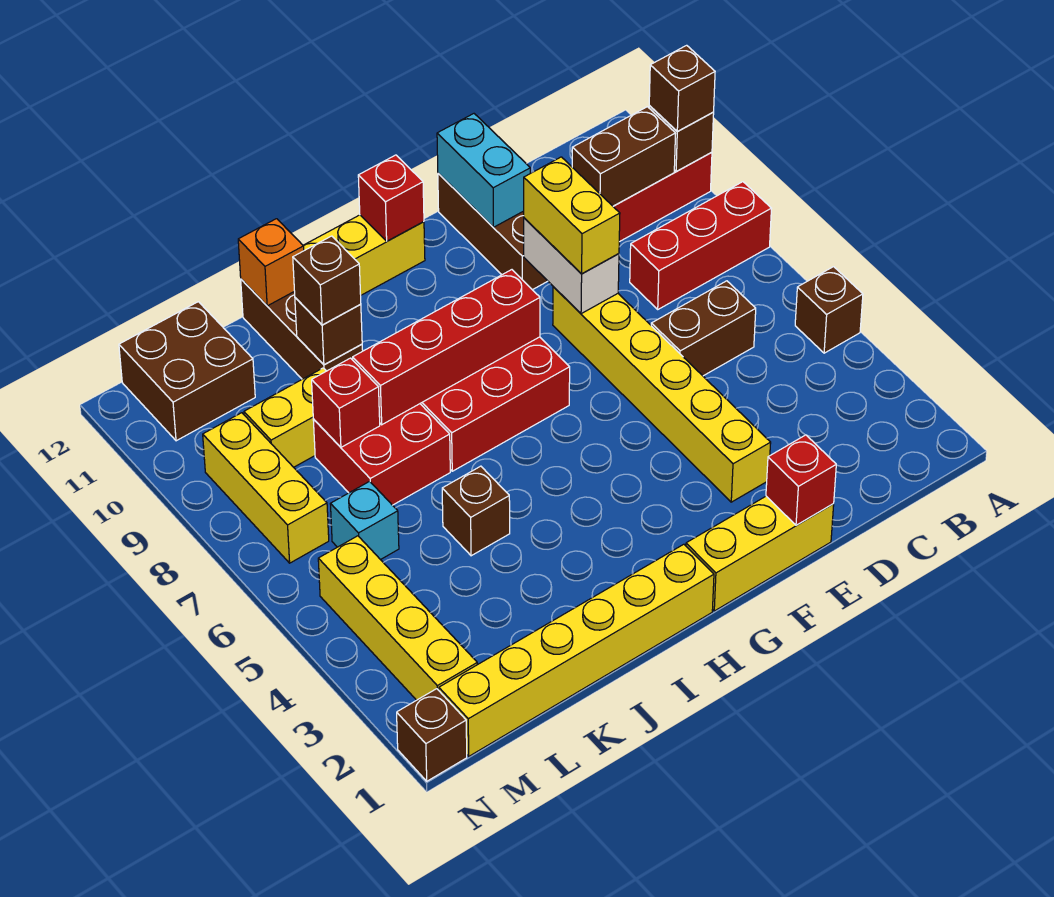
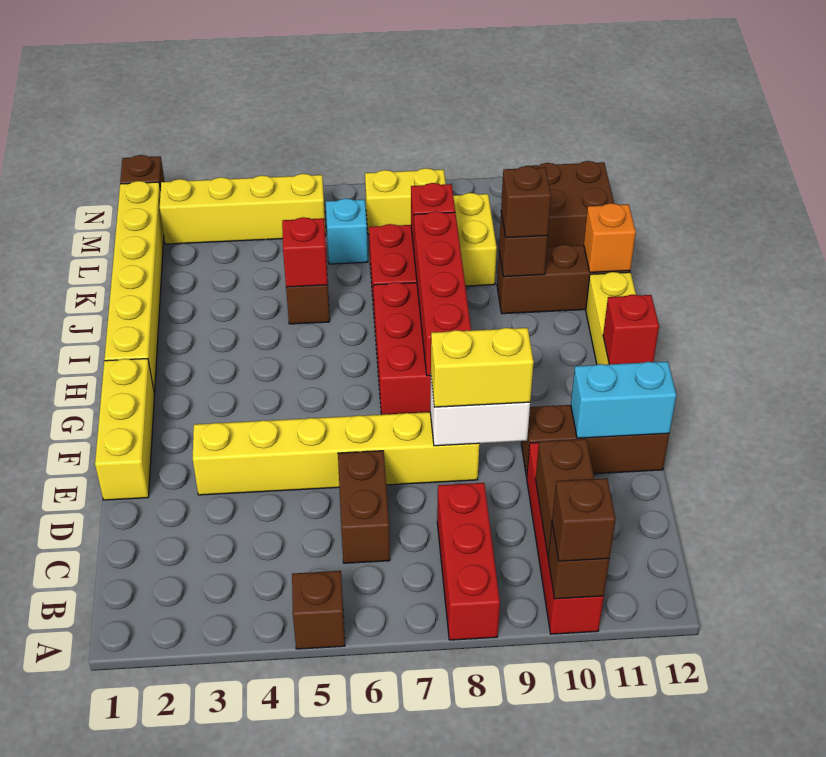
red brick E1 level 2 -> red brick J5 level 2
yellow brick M7:M9 level 1 -> yellow brick M7:M8 level 1

